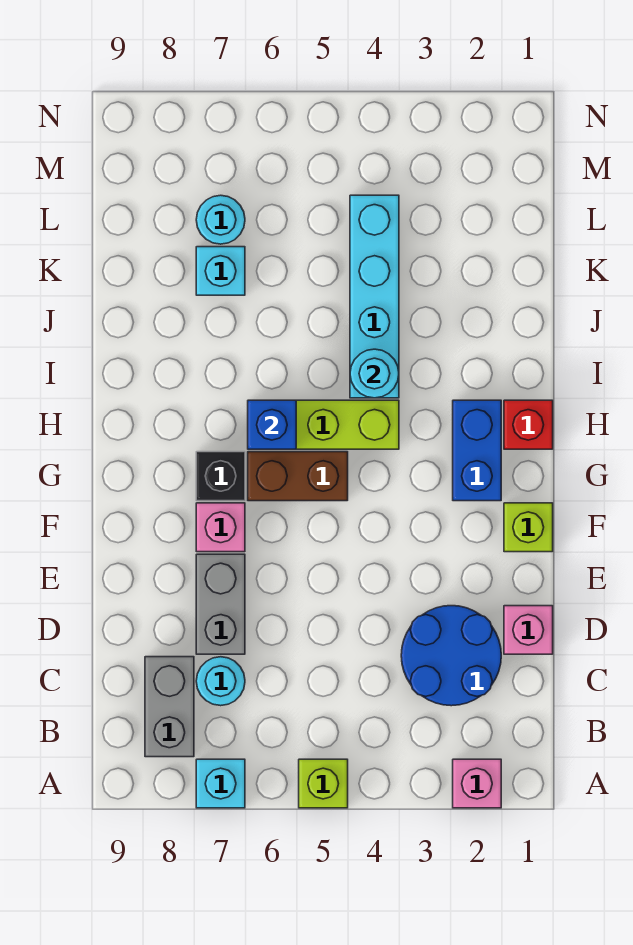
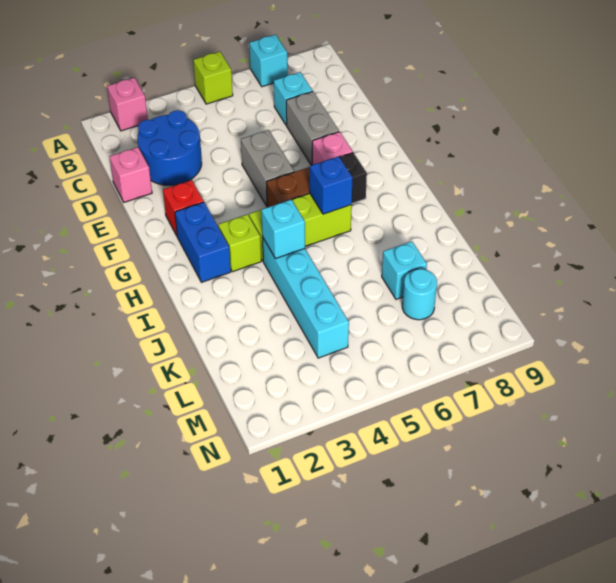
grey brick B8:C8 level 1 -> grey brick E5:F5 level 1
cyan round brick C7 level 1 -> cyan brick C7 level 1
lime brick F1 level 1 -> lime brick H3 level 1
red brick H1 level 1 -> red brick F2 level 1
cyan round brick I4 level 2 -> cyan brick I4 level 2

